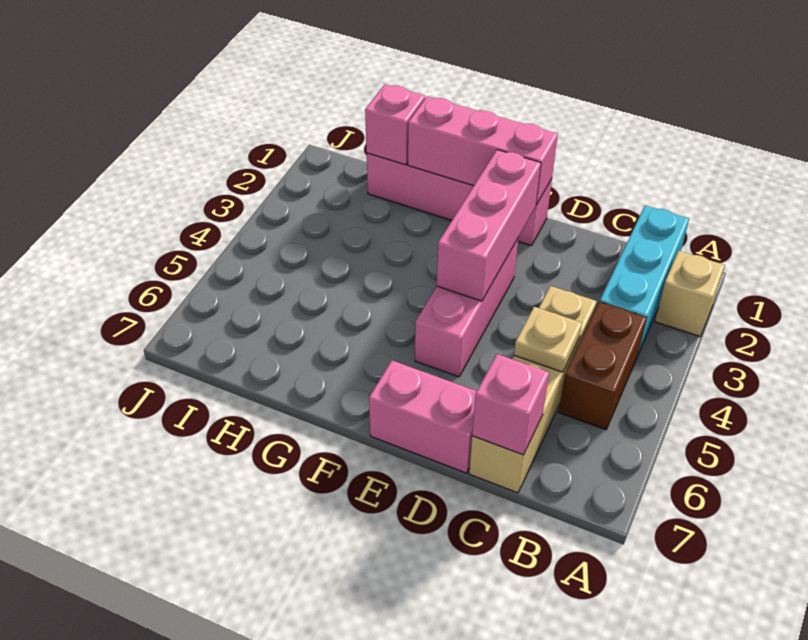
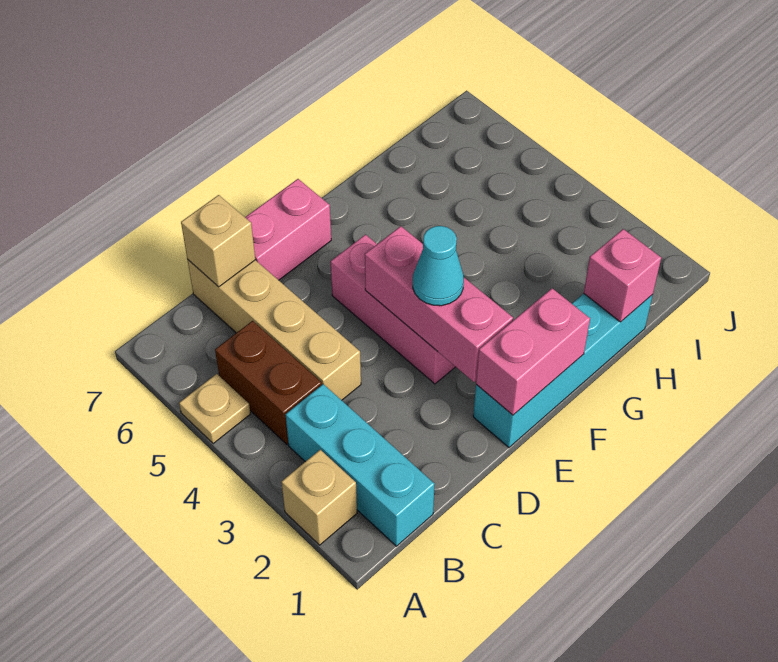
tan plate C5 level 2 -> tan plate A5 level 1
pink brick C7 level 2 -> tan brick C7 level 2
pink brick E1:H1 level 1 -> cyan brick E1:H1 level 1
pink brick E1:G1 level 2 -> pink brick E1:F1 level 2
none -> cyan cone E3 level 3

